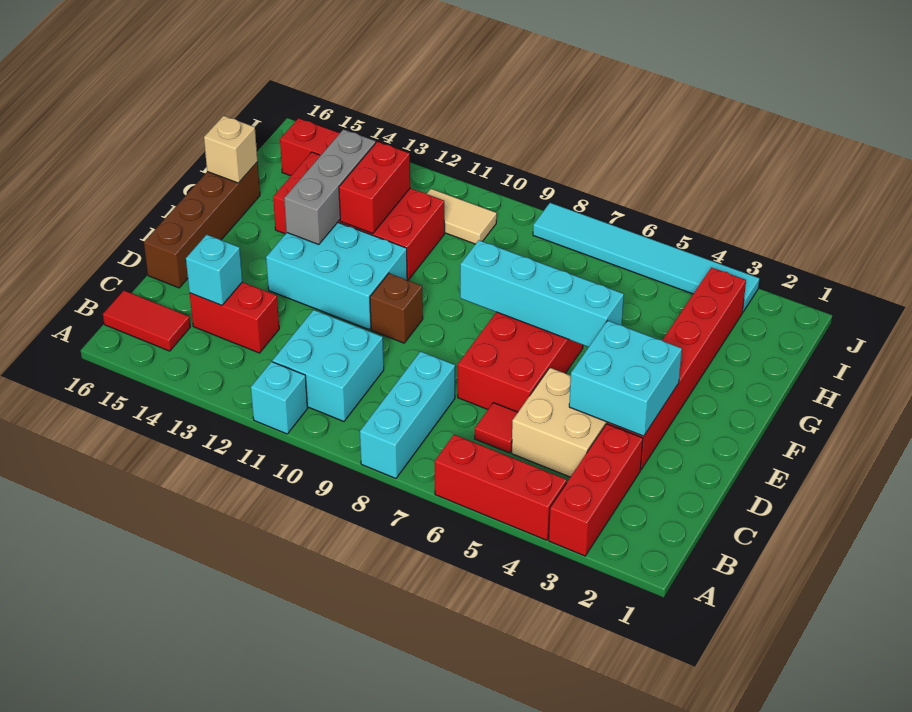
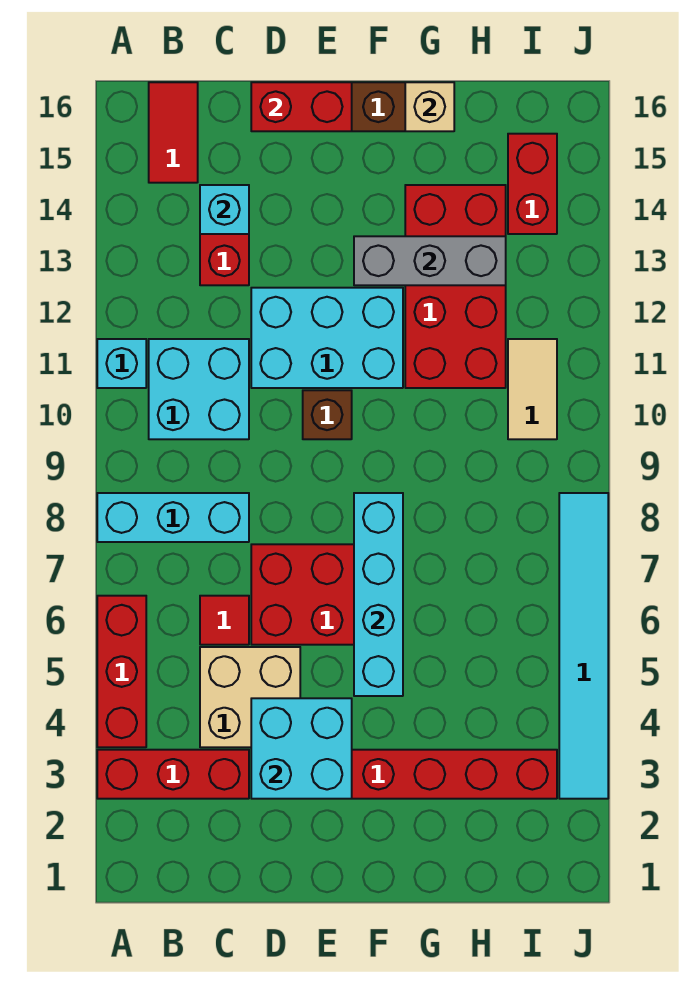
cyan brick E11:F13 level 1 -> cyan brick D11:F12 level 1
red brick G12:H12 level 2 -> red brick D16:E16 level 2

